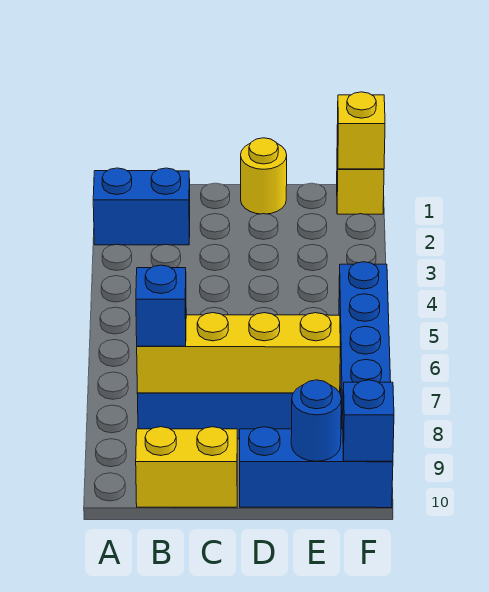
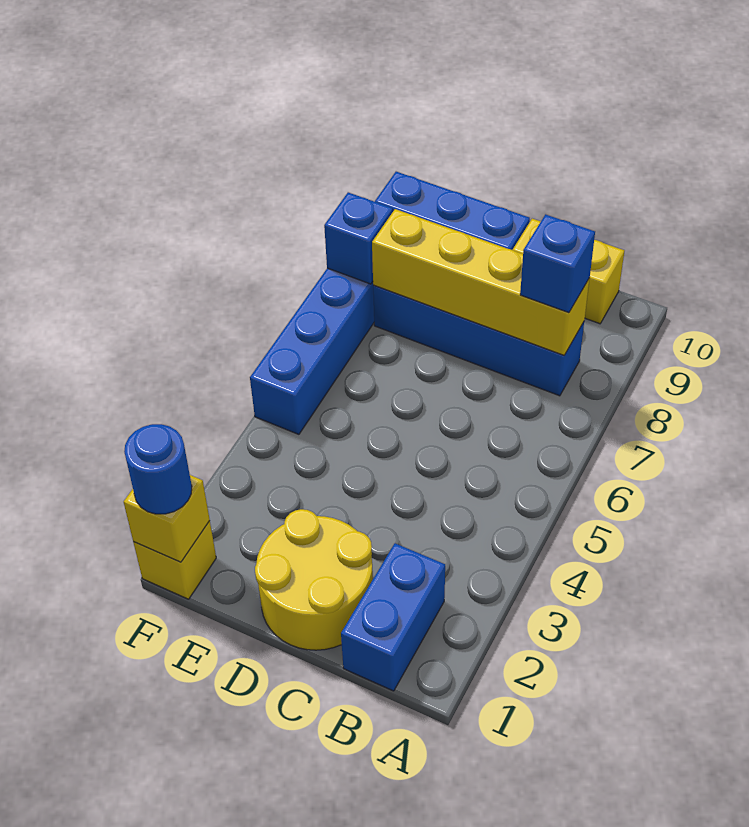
blue brick A2:B2 level 1 -> blue brick B1:B2 level 1
yellow round brick D1 level 1 -> yellow round brick C1:D2 level 1
blue round brick E10 level 2 -> blue round brick F1 level 3
blue brick F10 level 2 -> blue brick F8 level 2

